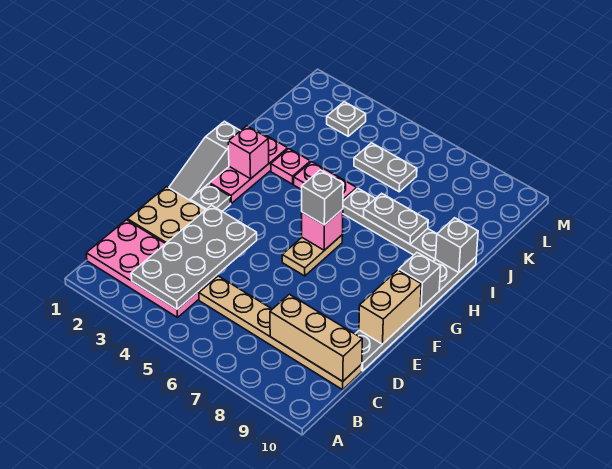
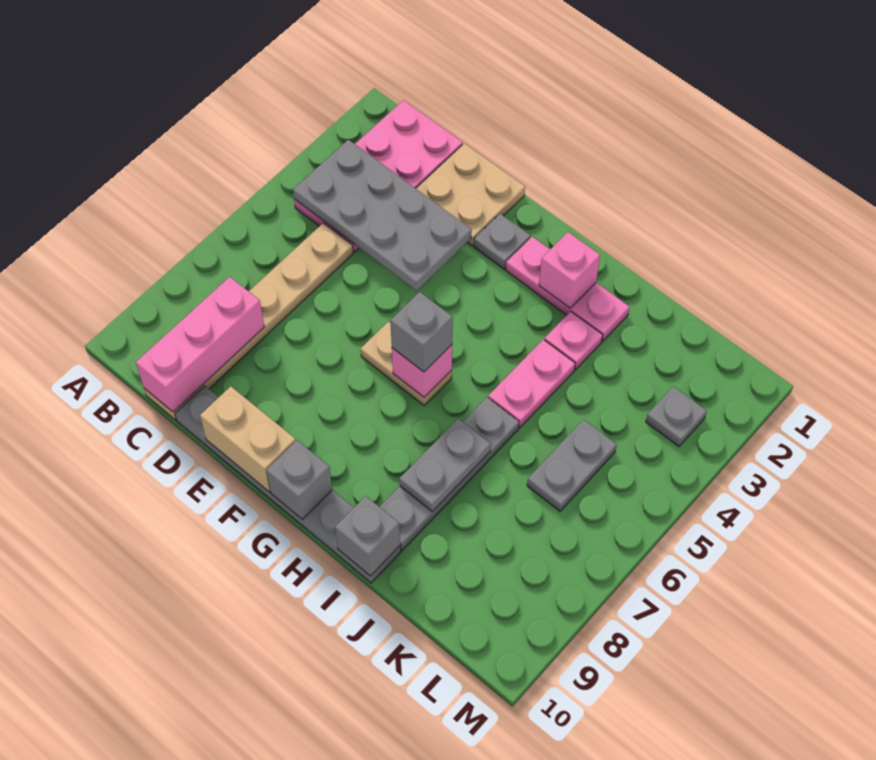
tan brick C8:C10 level 2 -> pink brick C8:C10 level 2
grey slope F1:H1 level 1 top H -> none

